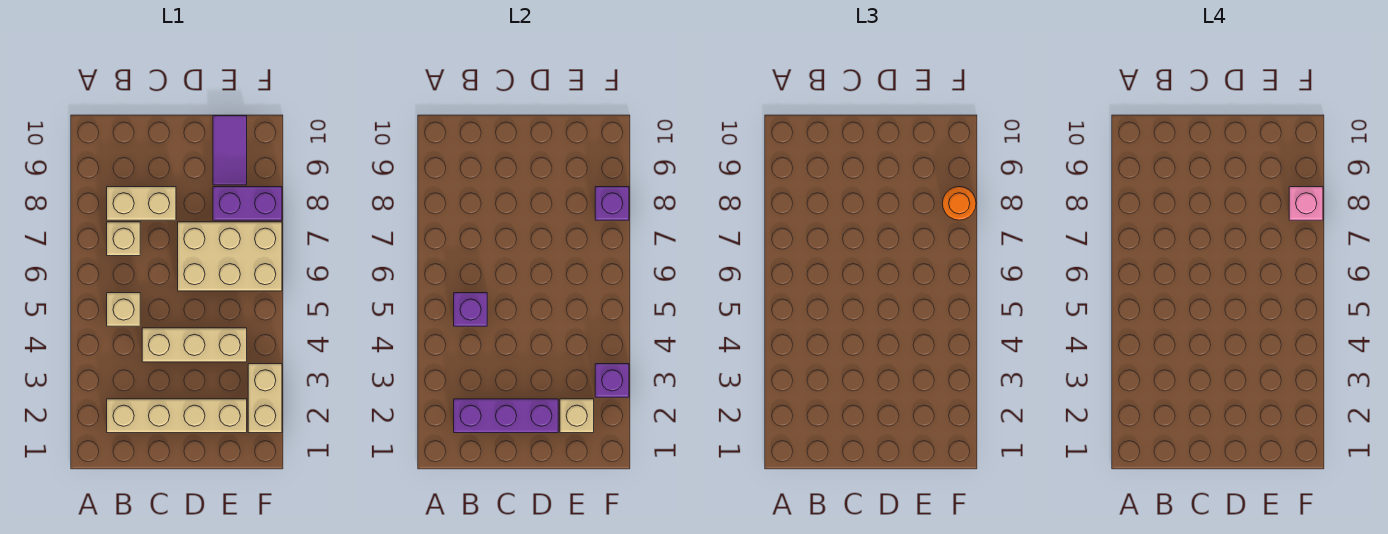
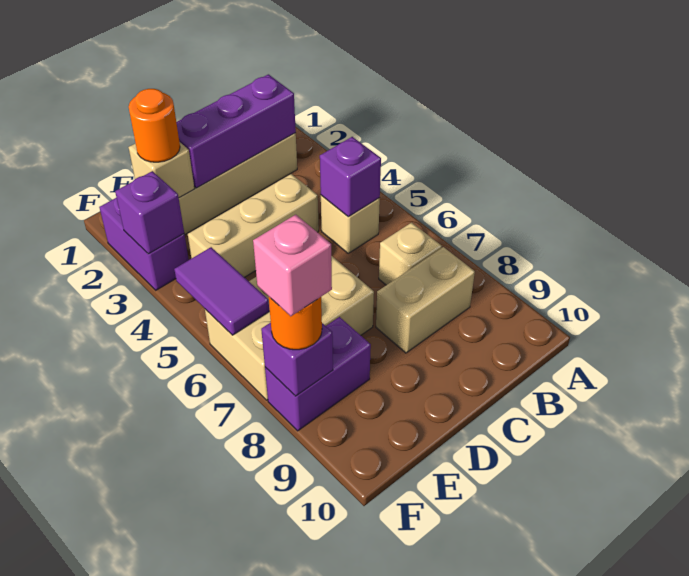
none -> orange round brick E2 level 3
purple tile E9:E10 level 1 -> purple tile F5:F6 level 2
tan brick F2:F3 level 1 -> purple brick F2:F3 level 1

